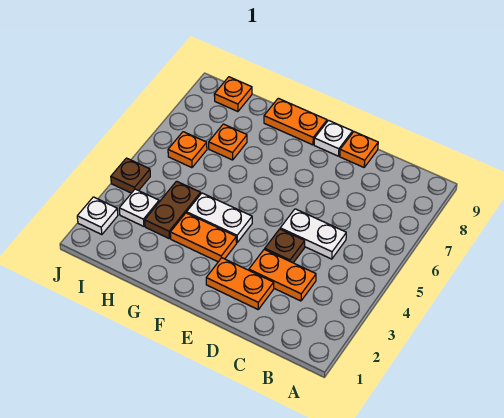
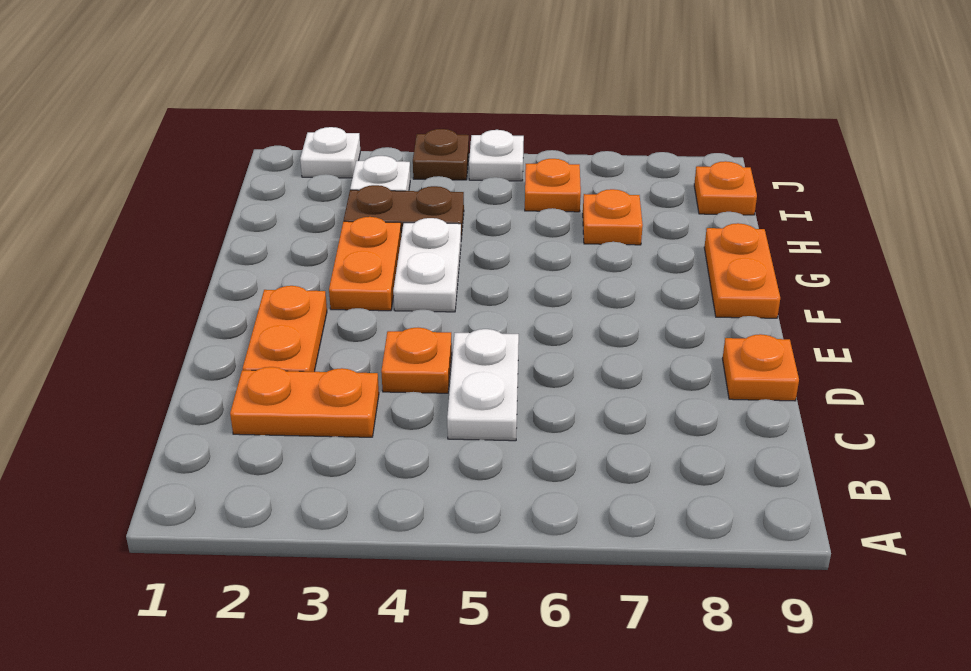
orange plate C3:D3 level 1 -> orange plate C2:C3 level 1
brown plate D4 level 1 -> orange plate D4 level 1
white plate E9 level 1 -> white plate J5 level 1

